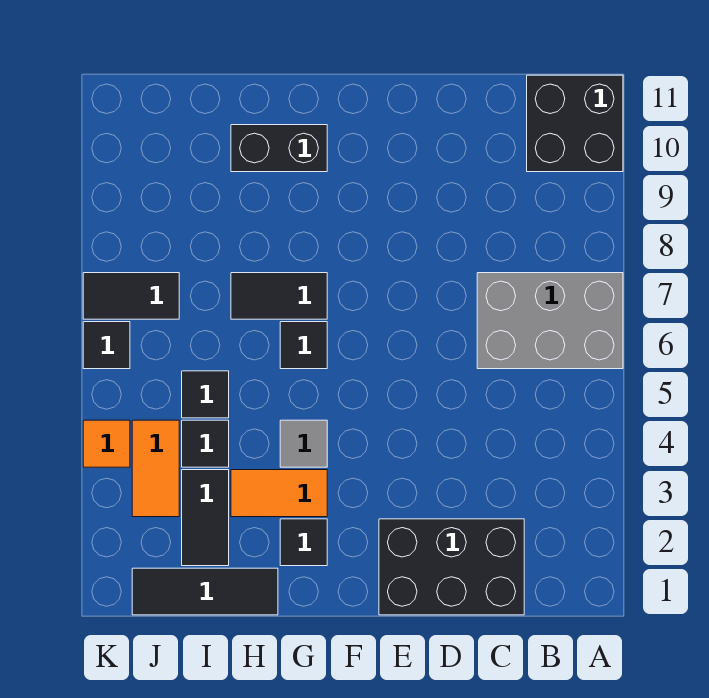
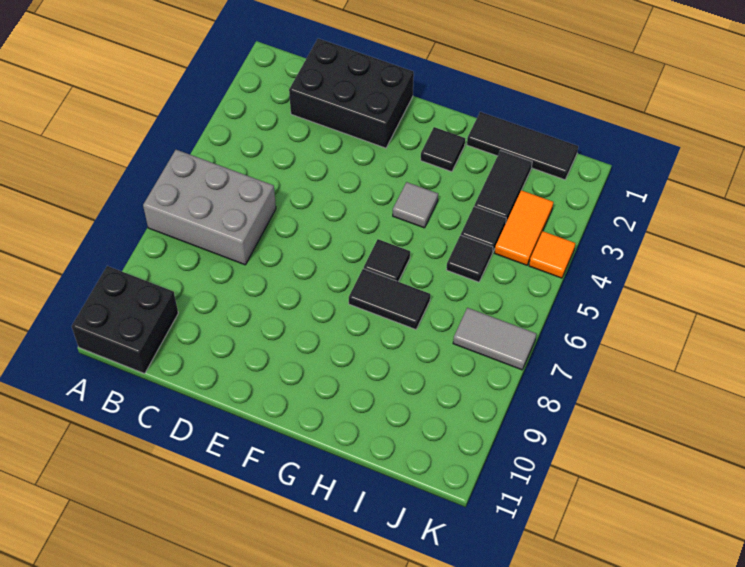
orange tile G3:H3 level 1 -> none
black brick G10:H10 level 1 -> none
black tile J7:K7 level 1 -> grey tile J7:K7 level 1
black tile K6 level 1 -> none

